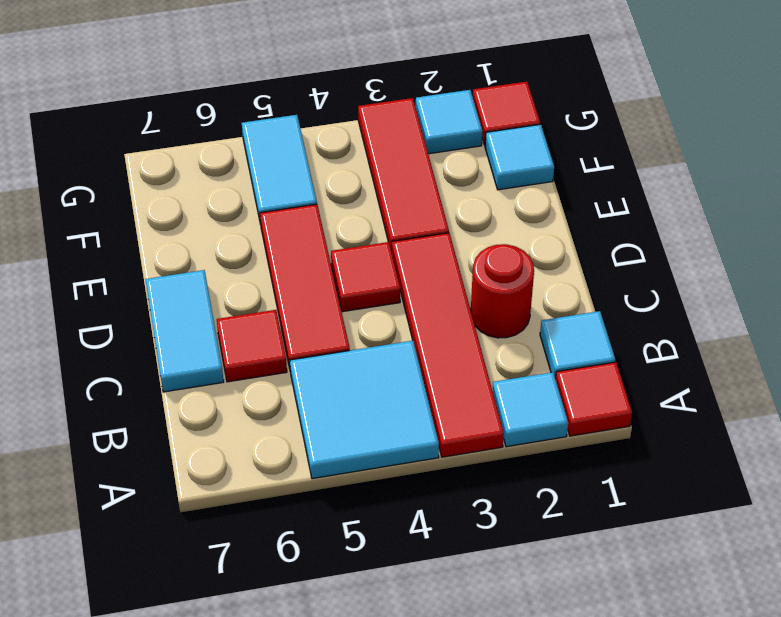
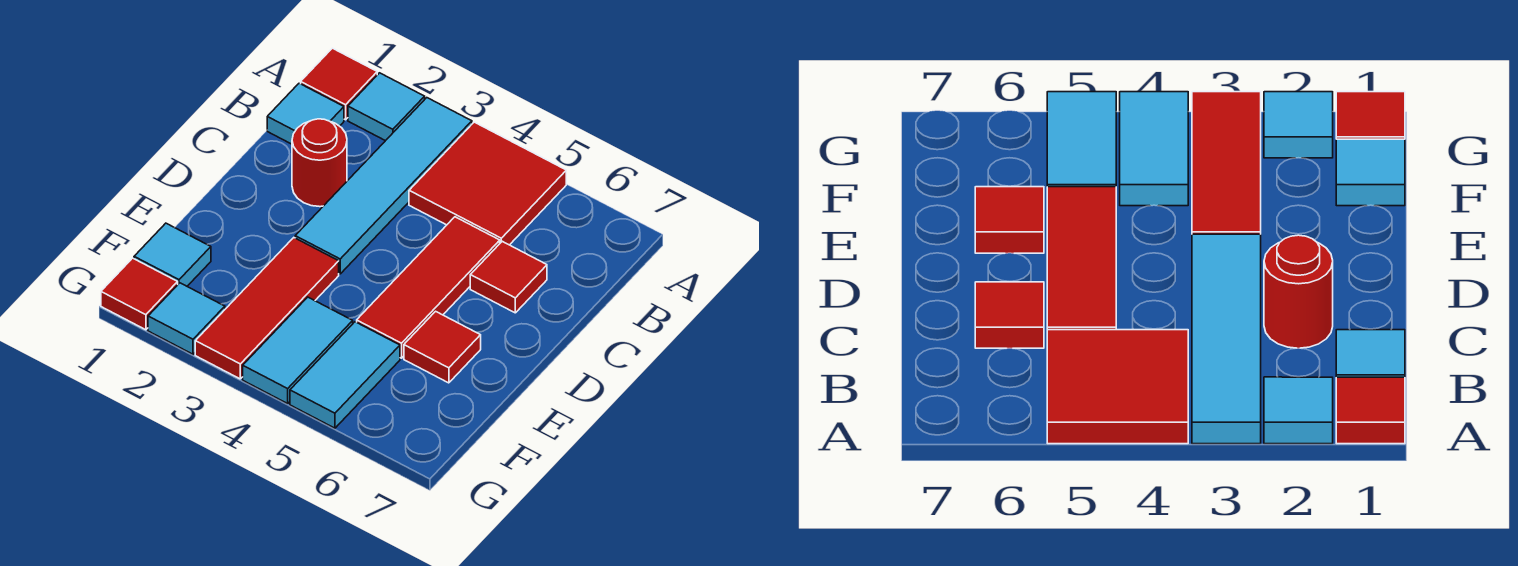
red tile A3:D3 level 1 -> cyan tile A3:D3 level 1
cyan tile A4:B5 level 1 -> red tile A4:B5 level 1
cyan tile C7:D7 level 1 -> cyan tile F4:G4 level 1
red tile D4 level 1 -> red tile E6 level 1

